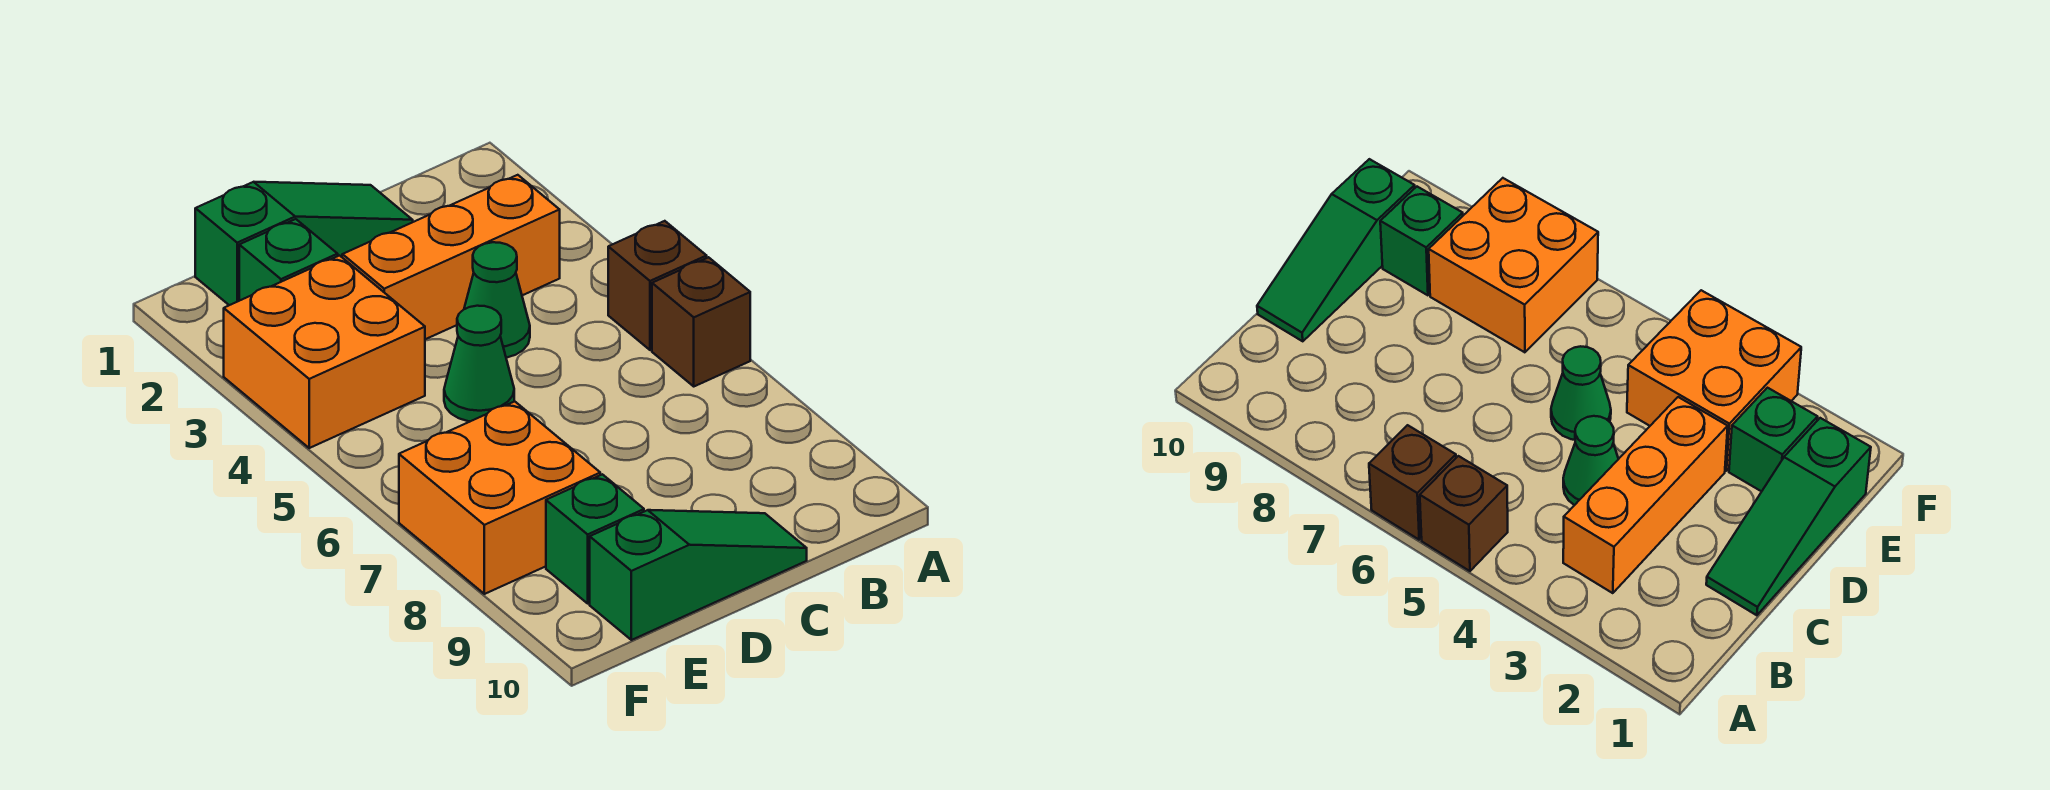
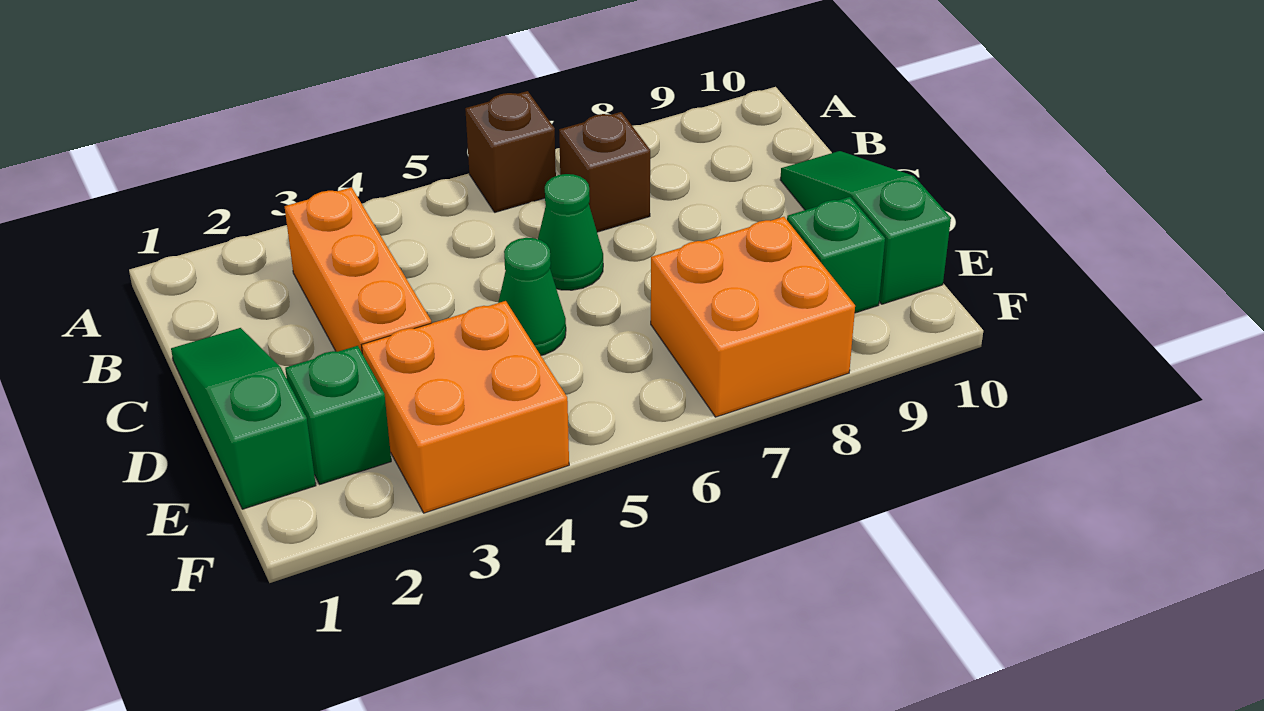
brown brick A5 level 1 -> brown brick B7 level 1
green cone C4 level 1 -> green cone C6 level 1

